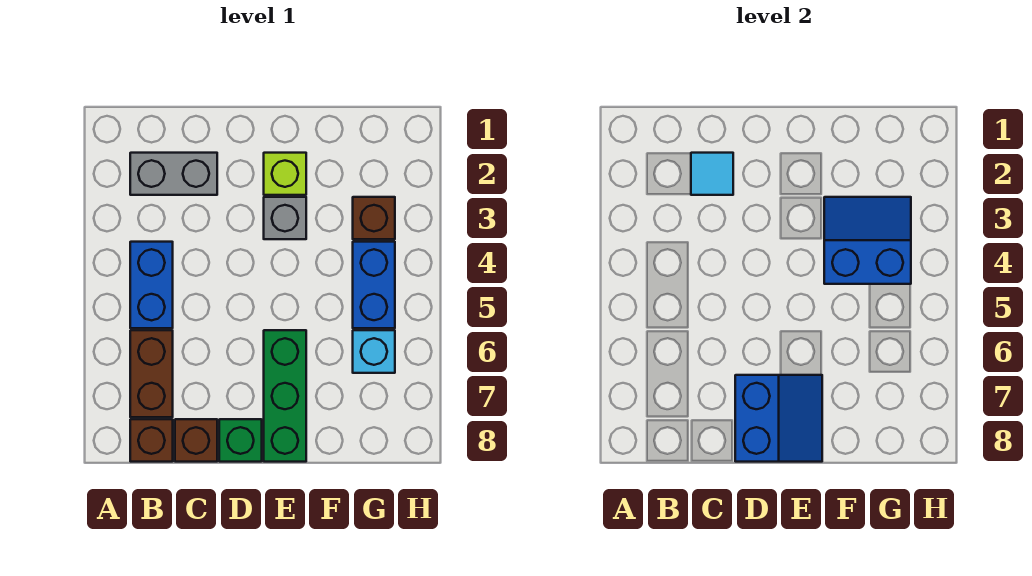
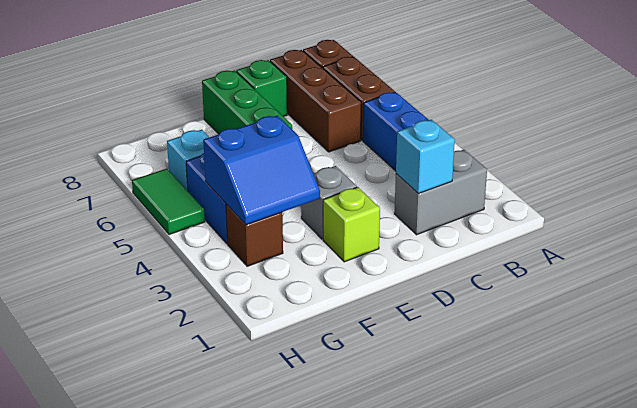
cyan tile C2 level 2 -> cyan brick C2 level 2
brown brick C8 level 1 -> brown brick C6:C8 level 1
blue slope D7:E8 level 2 top D -> none
none -> green tile H5:H6 level 1

